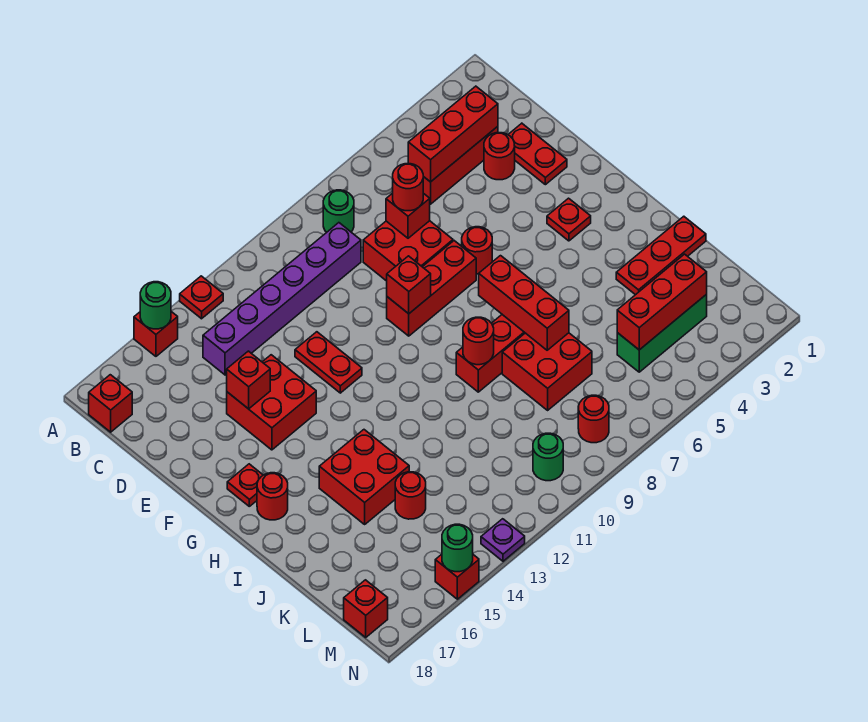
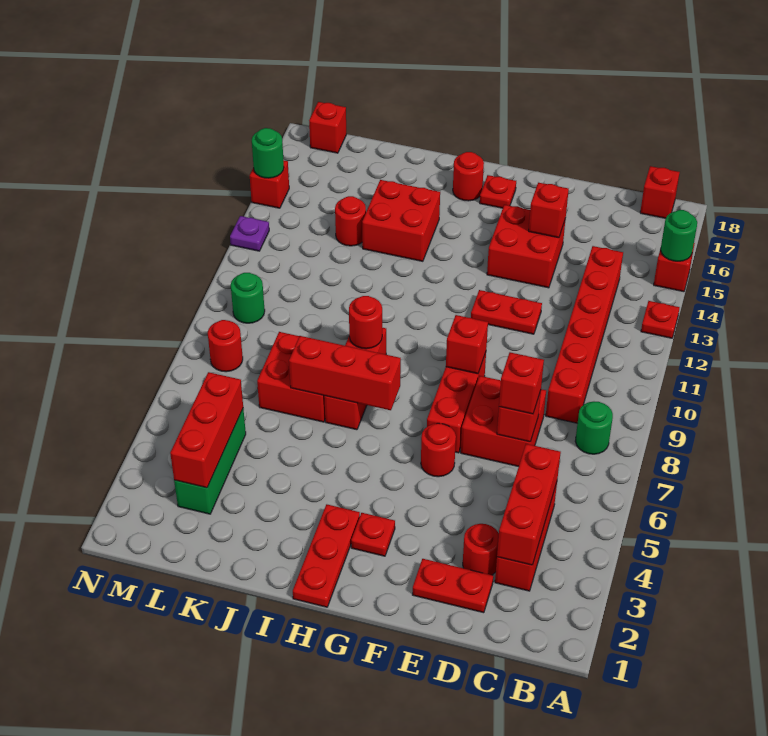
purple brick C9:C14 level 1 -> red brick C9:C14 level 1
red round brick D7 level 3 -> red brick D7 level 3
red plate J1:J3 level 1 -> red plate H1:H3 level 1

